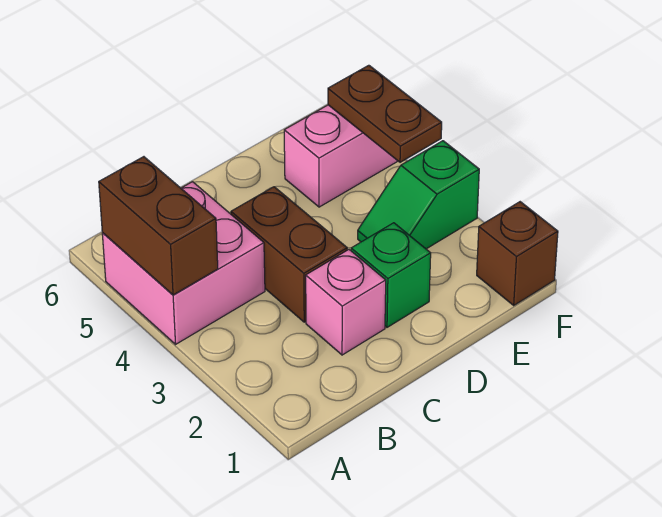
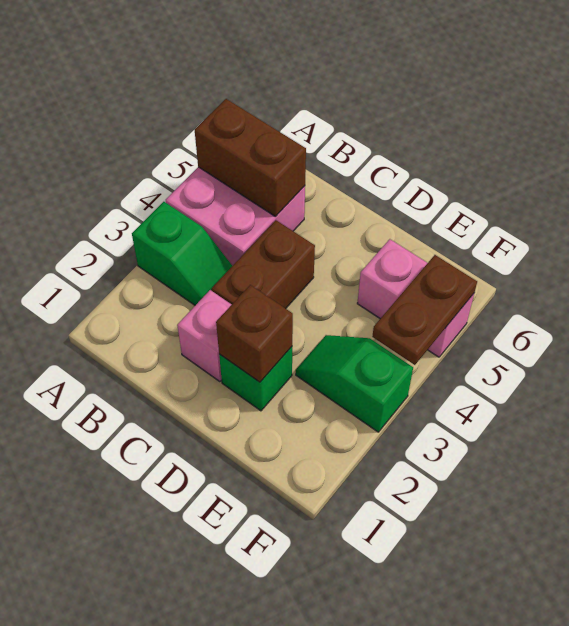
none -> green slope A3:B3 level 1 top A
brown brick A4:A5 level 2 -> brown brick A5:B5 level 2
brown brick F1 level 1 -> brown brick D2 level 2

